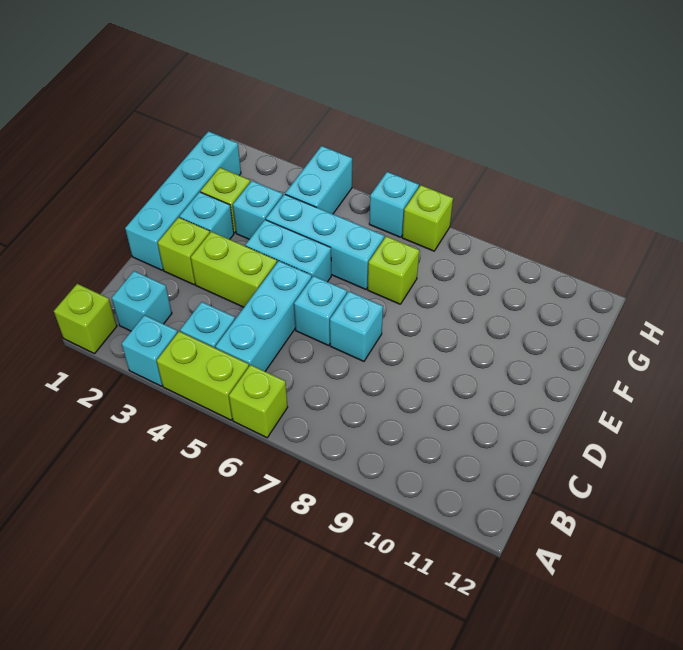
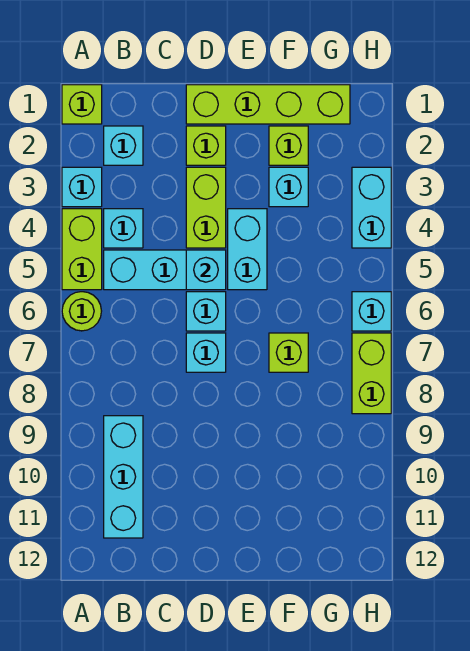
lime brick A6 level 1 -> lime round brick A6 level 1
cyan brick D1:G1 level 1 -> lime brick D1:G1 level 1
cyan brick E2 level 1 -> cyan brick D5 level 2
cyan brick F4:F6 level 1 -> cyan brick B9:B11 level 1
cyan brick G4:H4 level 1 -> cyan brick H3:H4 level 1
lime brick H7 level 1 -> lime brick H7:H8 level 1

